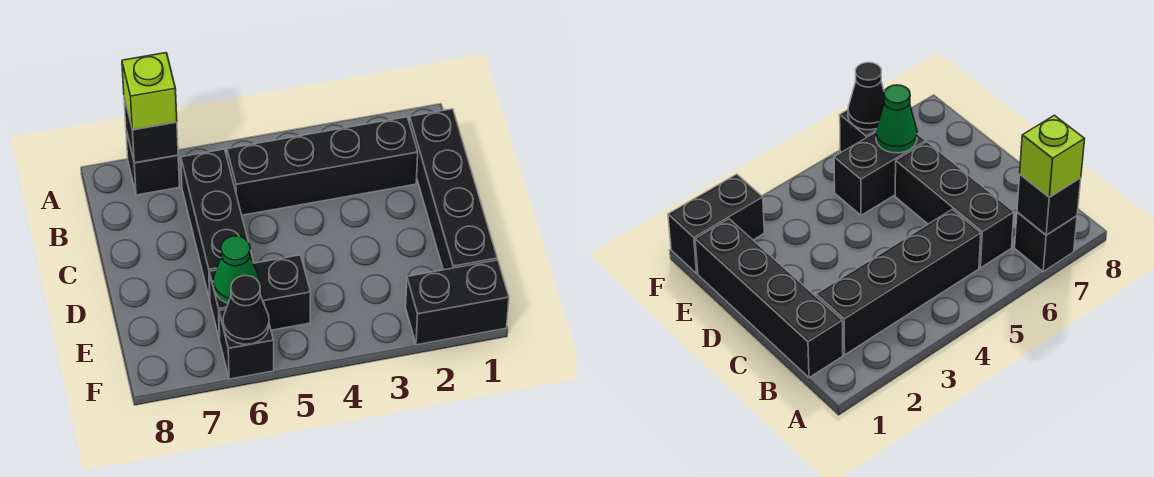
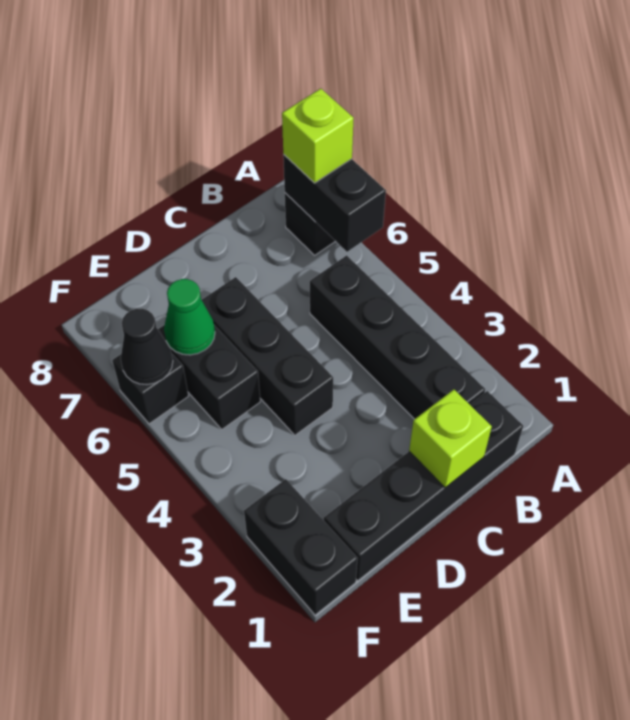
black brick A7 level 2 -> black brick A6:A7 level 2
black brick B6:D6 level 1 -> black brick D4:D6 level 1
none -> lime brick C1 level 2

